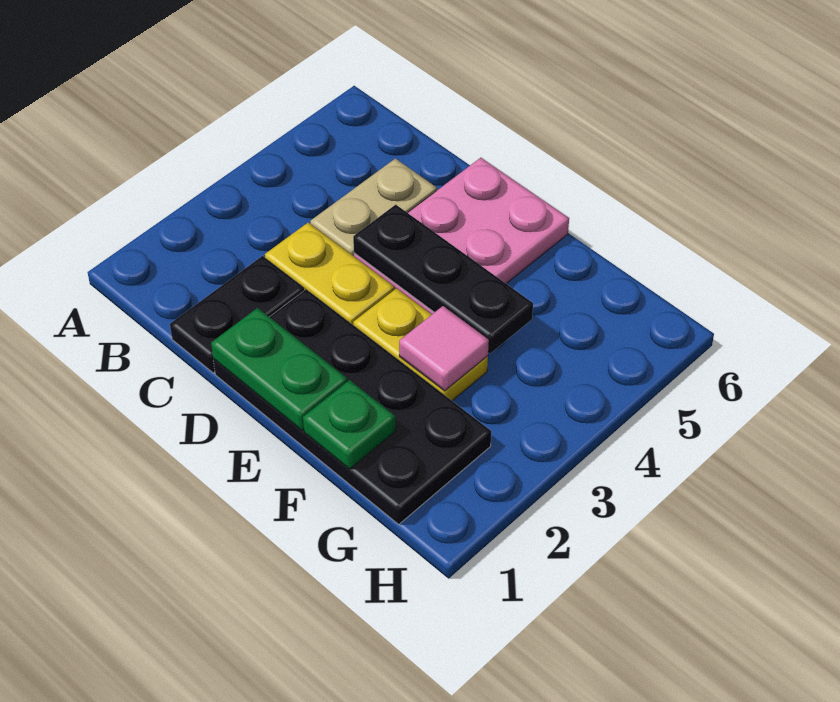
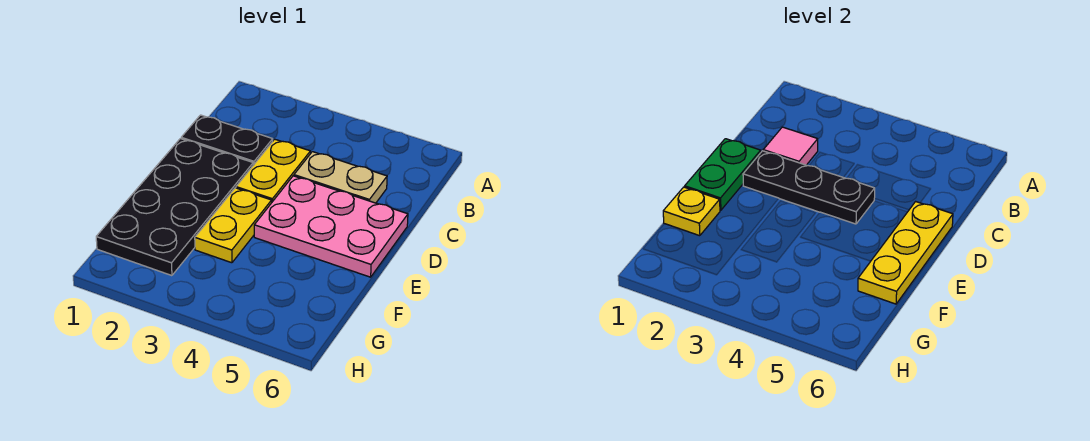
black plate D4:F4 level 2 -> black plate D2:D4 level 2
none -> yellow plate D6:F6 level 2
green plate F1 level 2 -> yellow plate F1 level 2
pink tile F3 level 2 -> pink tile C2 level 2

